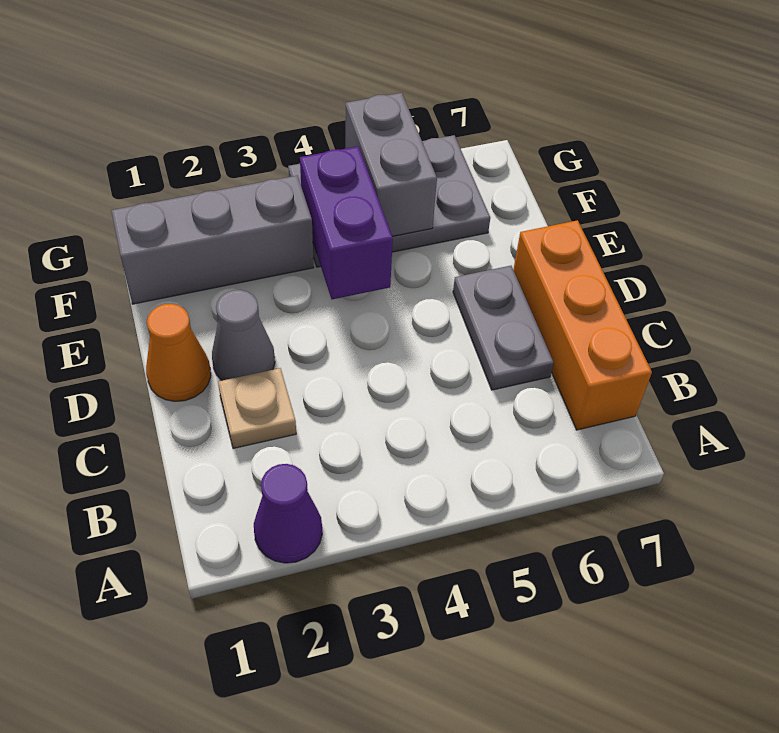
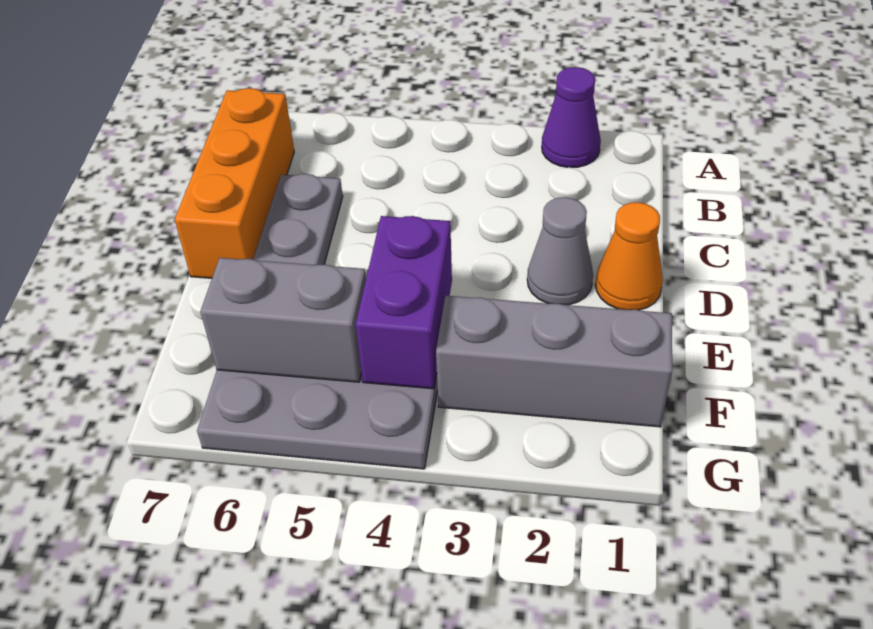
tan plate C2 level 1 -> none
grey brick F5:G5 level 2 -> grey brick F5:F6 level 2

